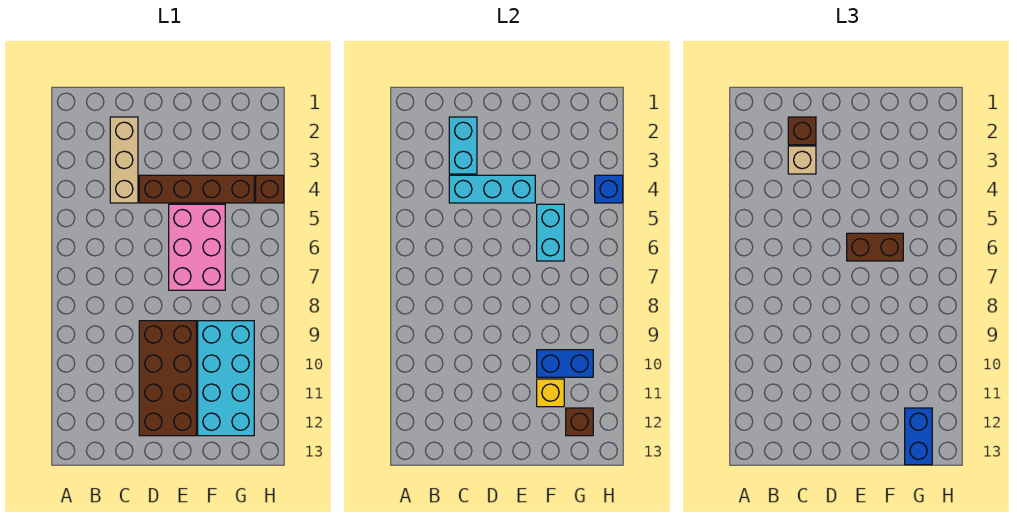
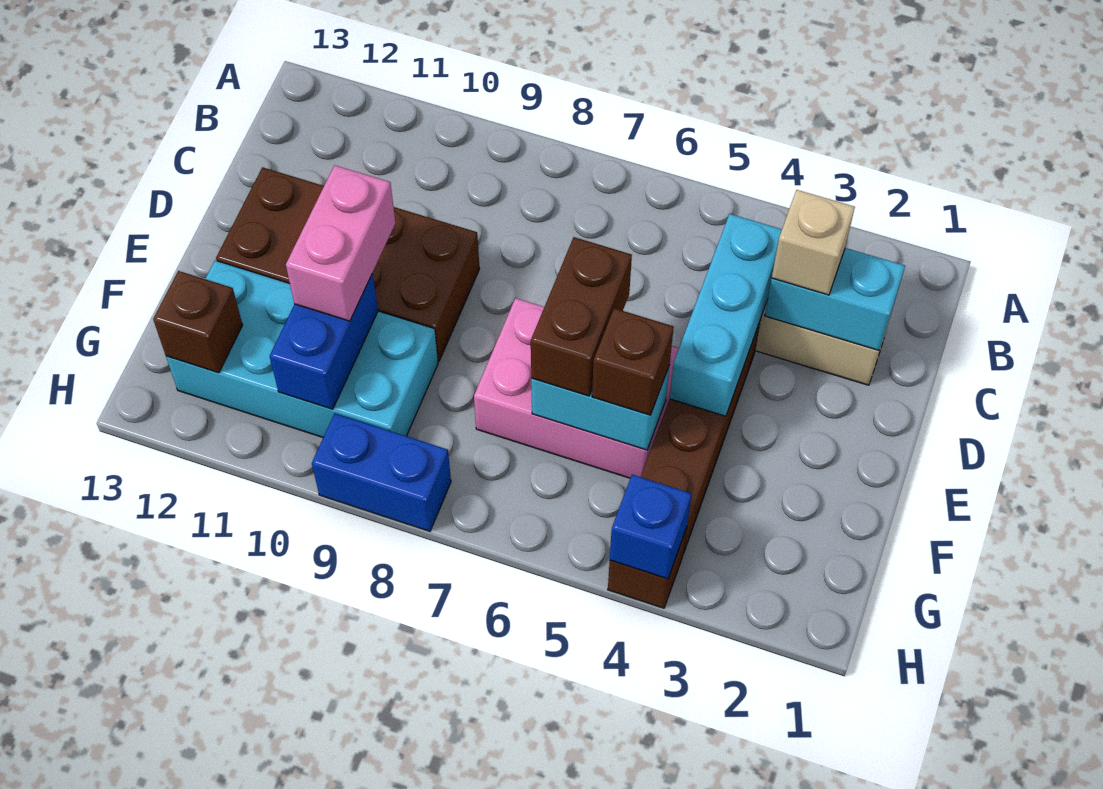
brown brick C2 level 3 -> brown brick F5 level 3
none -> pink brick E10:F10 level 3
yellow brick F11 level 2 -> none
blue brick G12:G13 level 3 -> blue brick H8:H9 level 1

